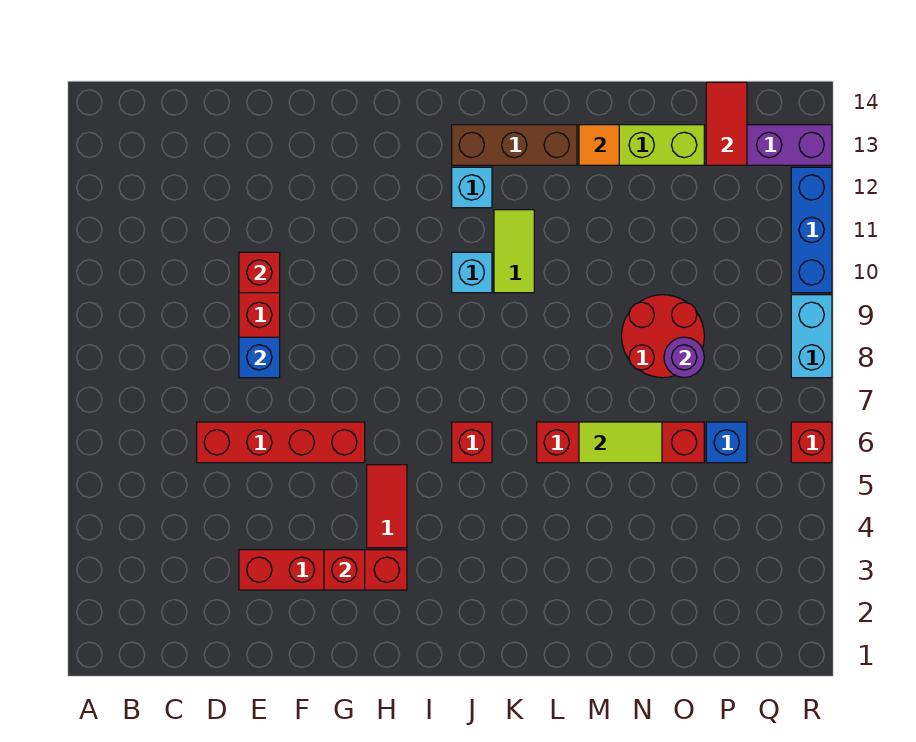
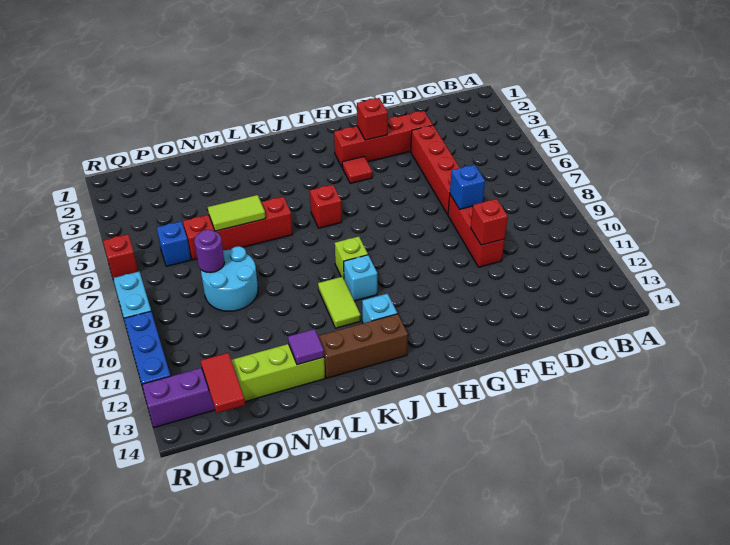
red brick D6:G6 level 1 -> red brick E4:E7 level 1
red tile H4:H5 level 1 -> red tile H4 level 1
none -> lime brick J9 level 1
orange tile M13 level 2 -> purple tile M13 level 2
red round brick N8:O9 level 1 -> cyan round brick N8:O9 level 1

